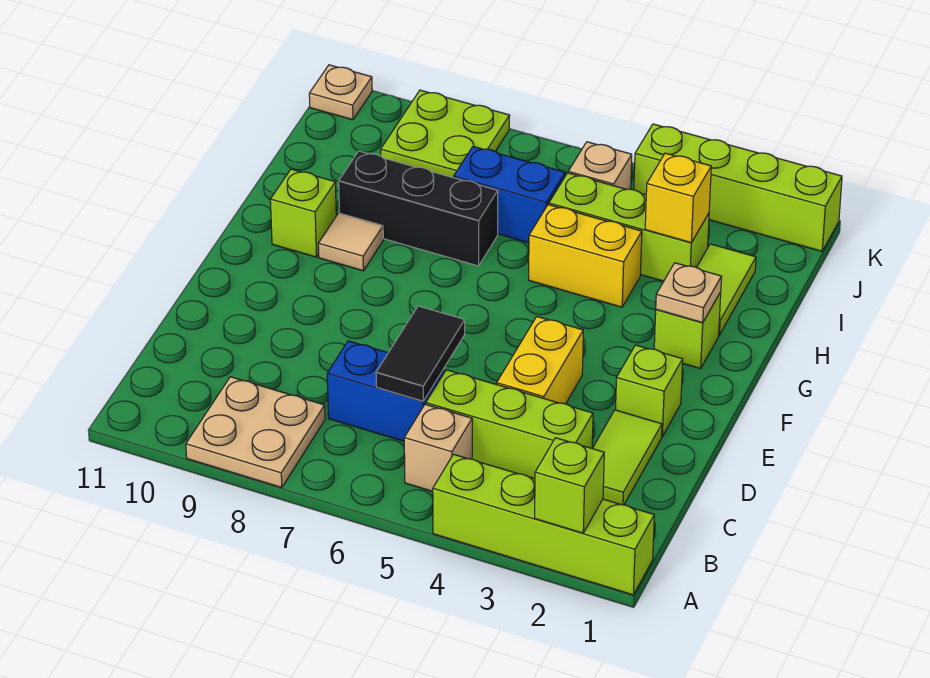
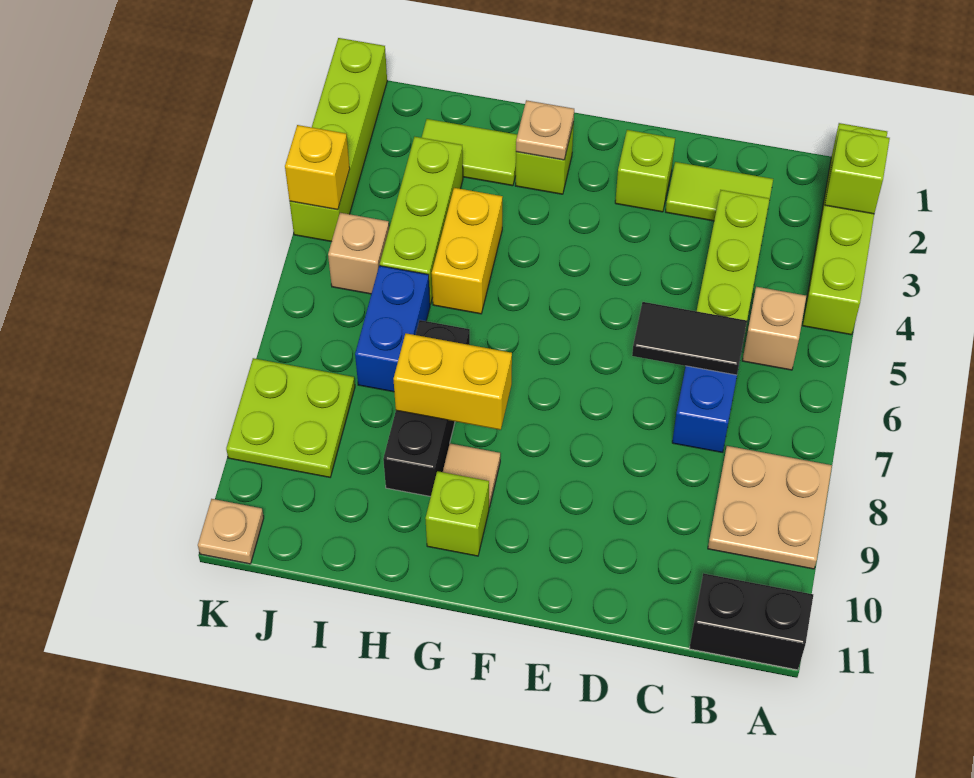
none -> black brick A11:B11 level 1
yellow brick D4:E4 level 1 -> yellow brick G8:H8 level 2
yellow brick I3 level 2 -> yellow brick K4 level 2

